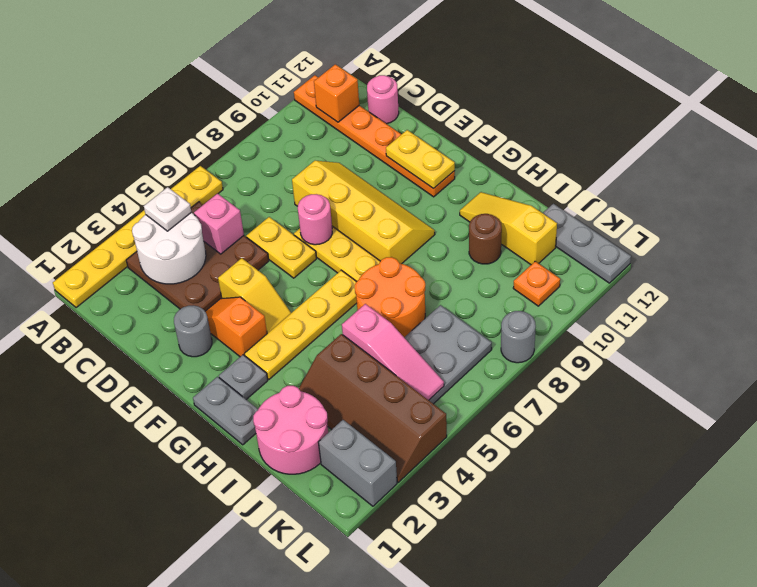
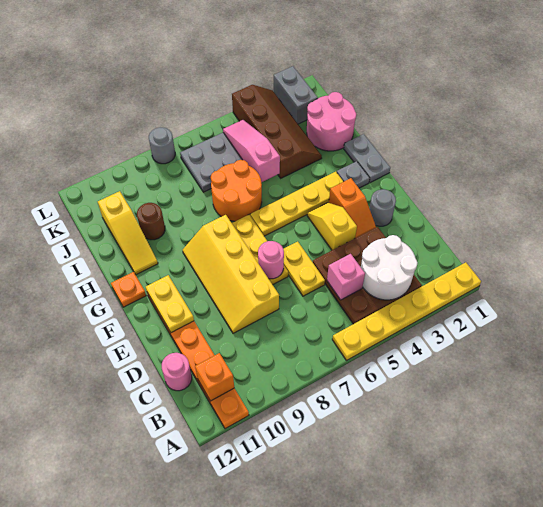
white plate B4 level 3 -> none
grey plate J12:L12 level 1 -> none
orange plate K10 level 1 -> orange plate G12 level 1

